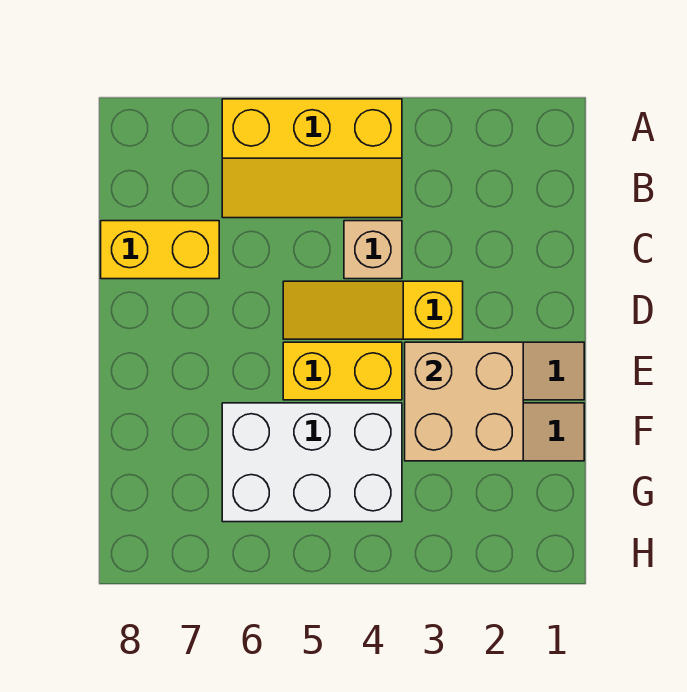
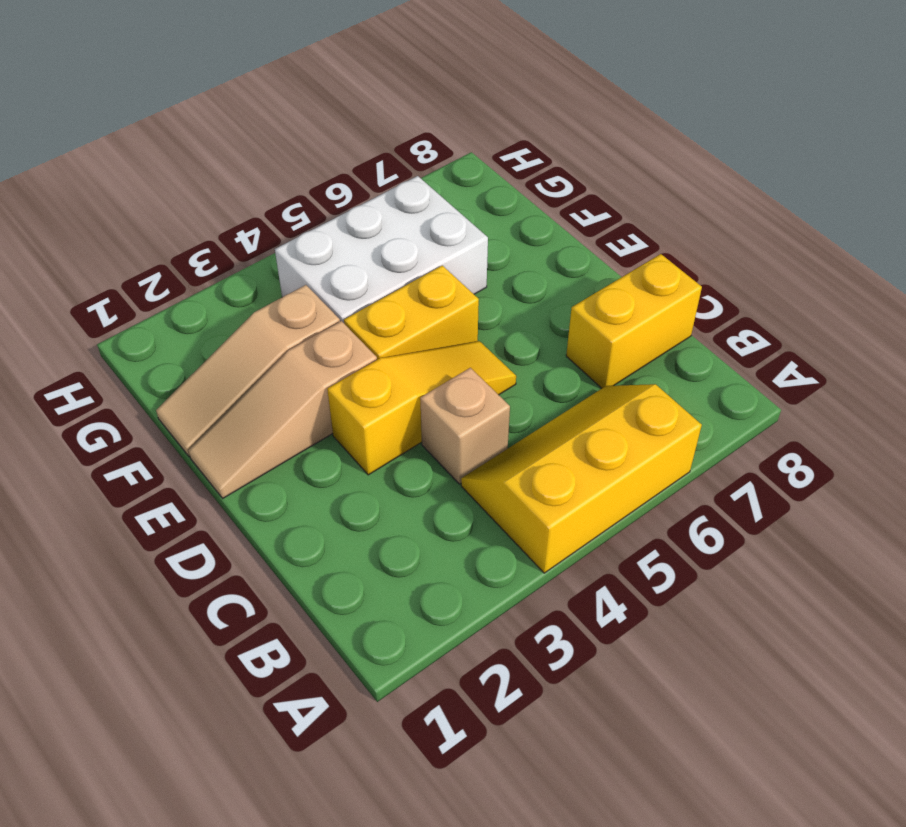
tan brick E2:F3 level 2 -> none

